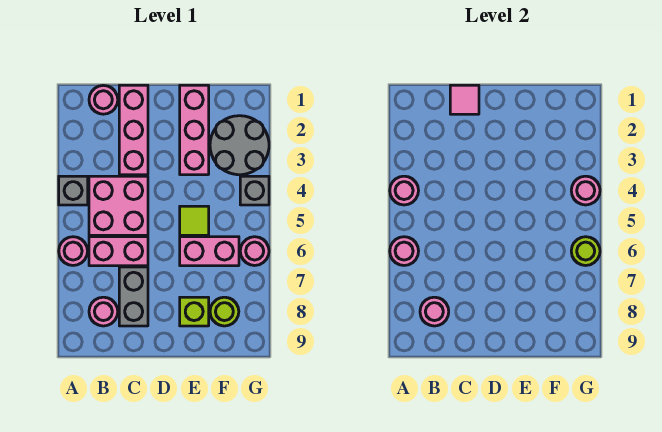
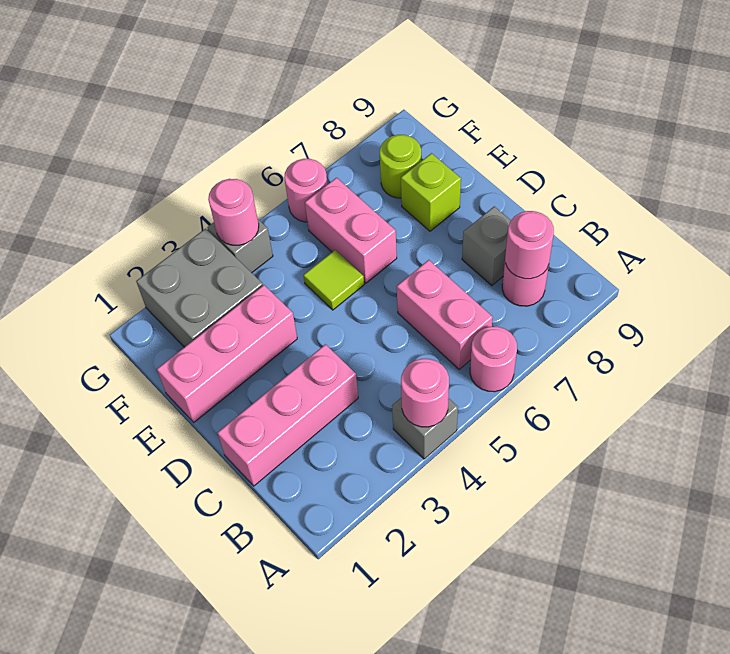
pink round brick A6 level 2 -> none
pink round brick B1 level 1 -> none
pink brick B4:C5 level 1 -> none
pink tile C1 level 2 -> none
grey brick C7:C8 level 1 -> grey brick C8 level 1
grey round brick F2:G3 level 1 -> grey brick F2:G3 level 1
lime round brick G6 level 2 -> none

